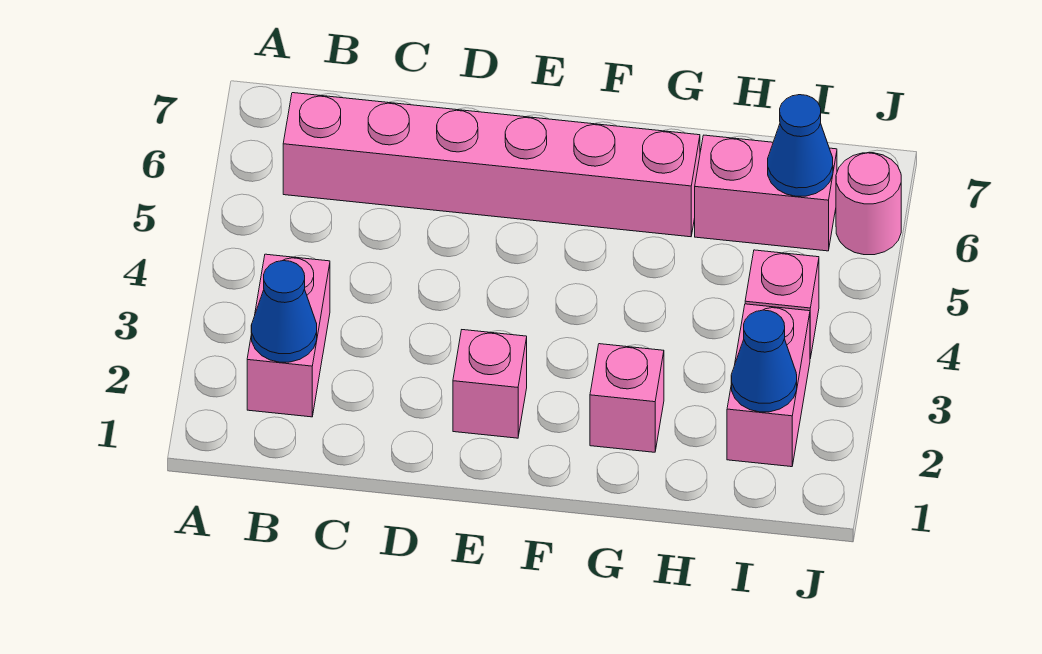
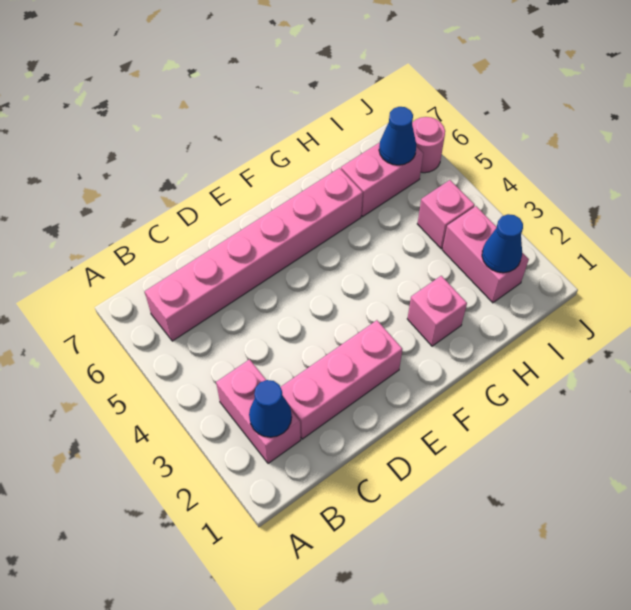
pink brick E2 level 1 -> pink brick C2:E2 level 1

